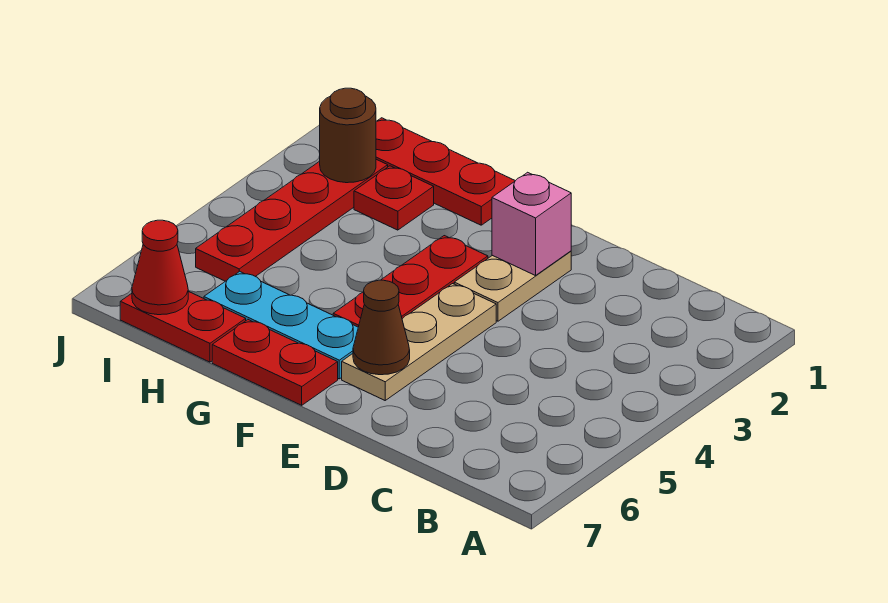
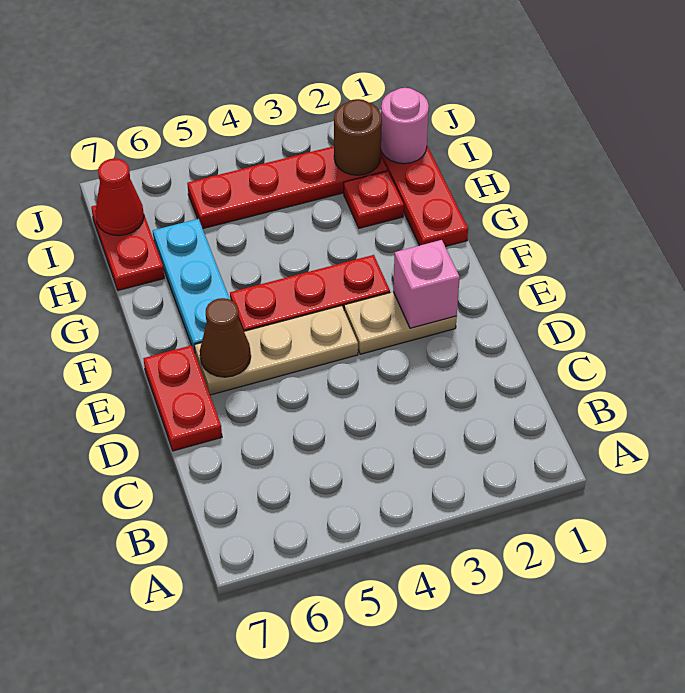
red plate F7:G7 level 1 -> red plate D7:E7 level 1
none -> pink round brick I1 level 2

